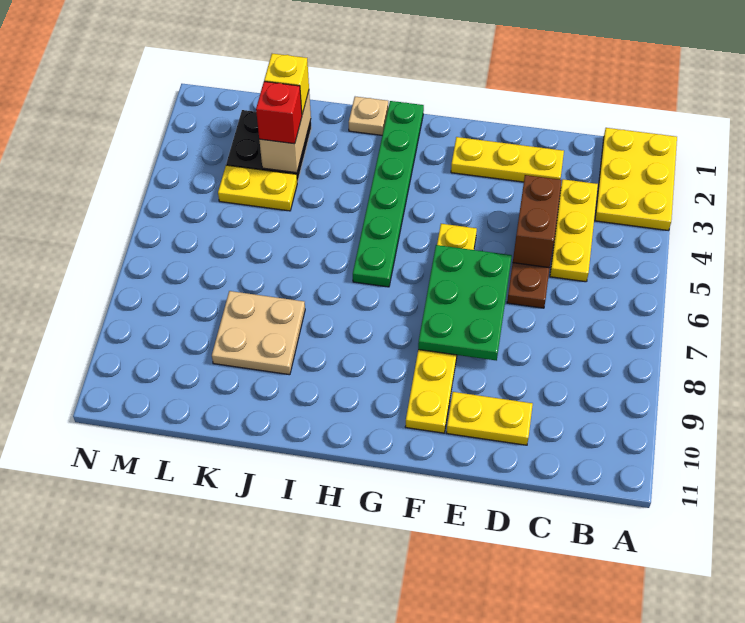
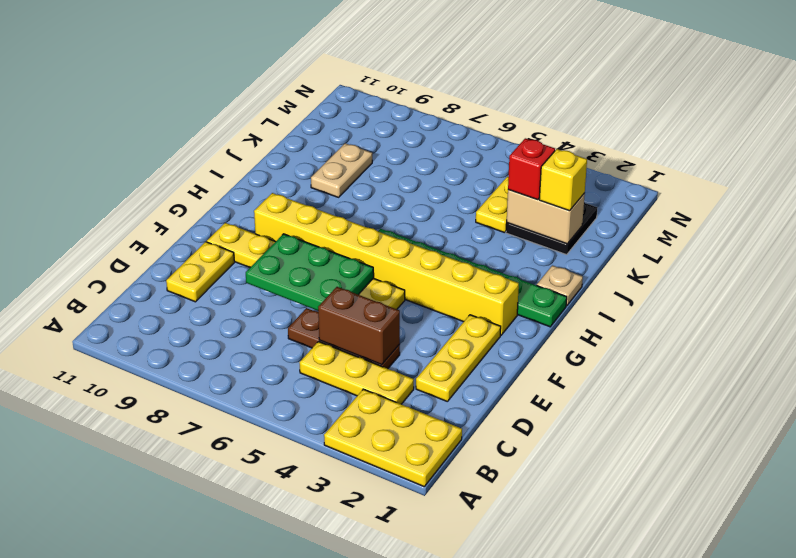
none -> yellow brick G2:G9 level 1
tan plate J8:K9 level 1 -> tan plate J9:K9 level 1

